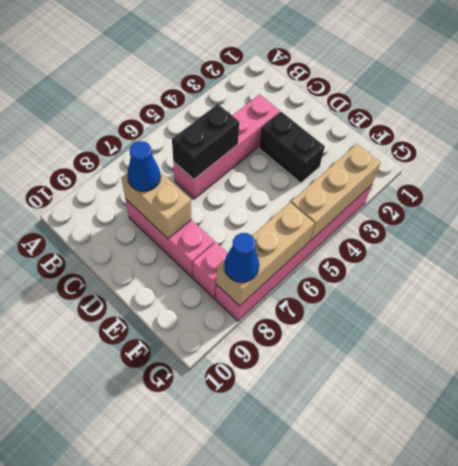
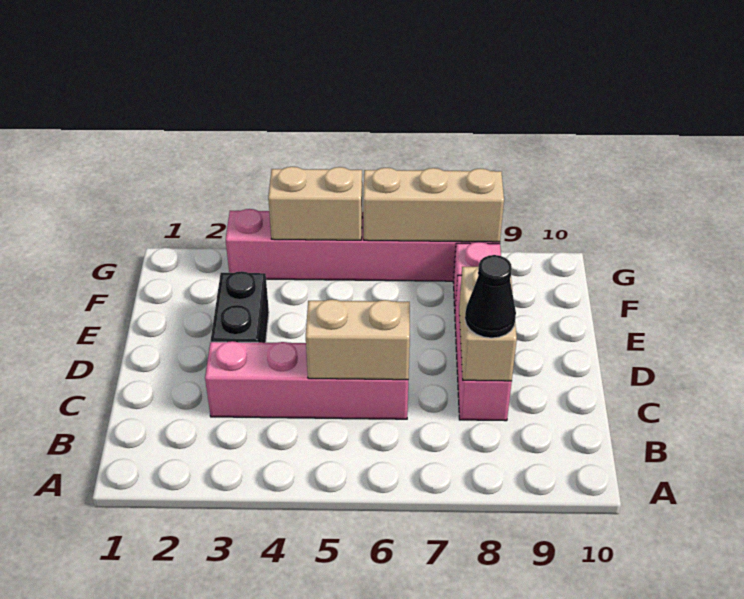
black brick C5:C6 level 2 -> tan brick C5:C6 level 2
blue cone C8 level 3 -> black cone C8 level 3
tan brick G3:G5 level 2 -> tan brick G4:G5 level 2
blue cone G8 level 3 -> none

